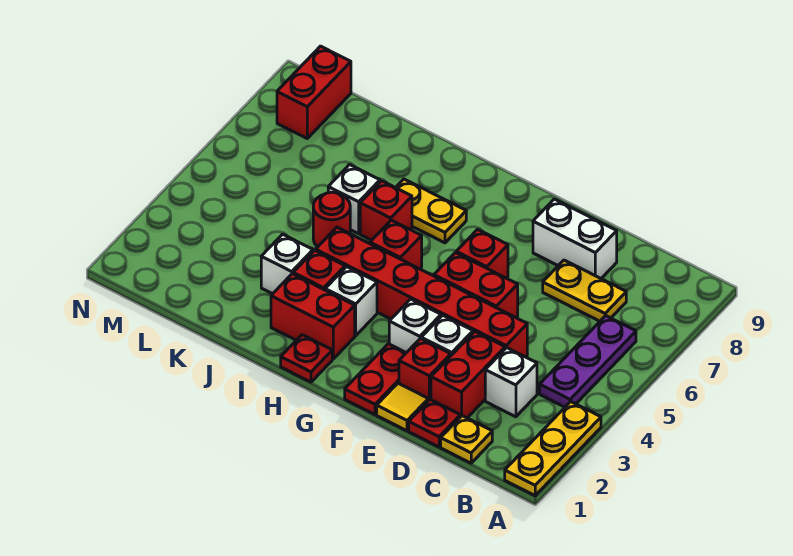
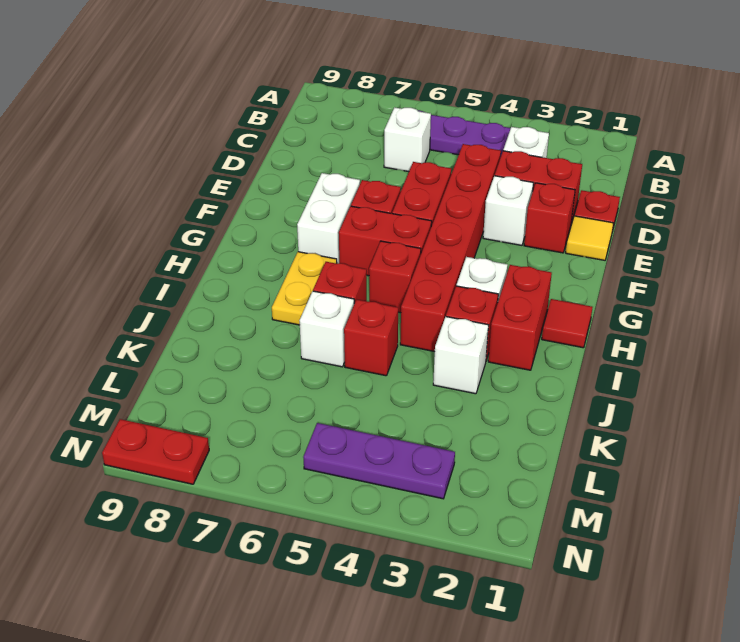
yellow plate A1:A3 level 1 -> none
yellow plate C1 level 1 -> none
yellow plate C7:D7 level 1 -> none
white brick D8:E8 level 1 -> white brick F7:G7 level 1
red plate F1:F2 level 1 -> red plate N8:N9 level 1
white brick F3 level 1 -> white brick C6 level 1
red plate H1 level 1 -> red tile H1 level 1
red round brick J5 level 1 -> red brick J5 level 1
none -> purple plate M3:M5 level 1
red brick M8:M9 level 1 -> red brick G5:G6 level 1

